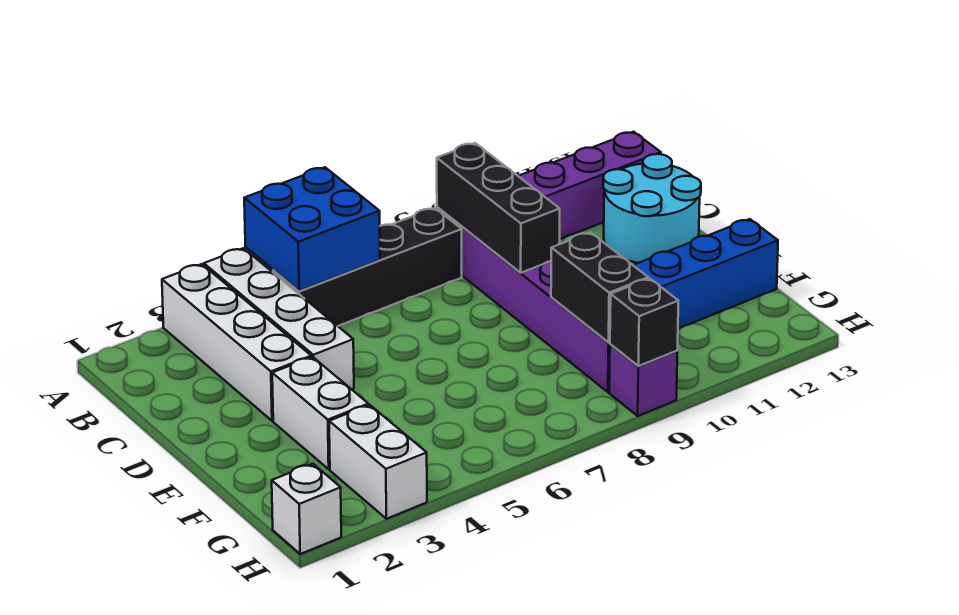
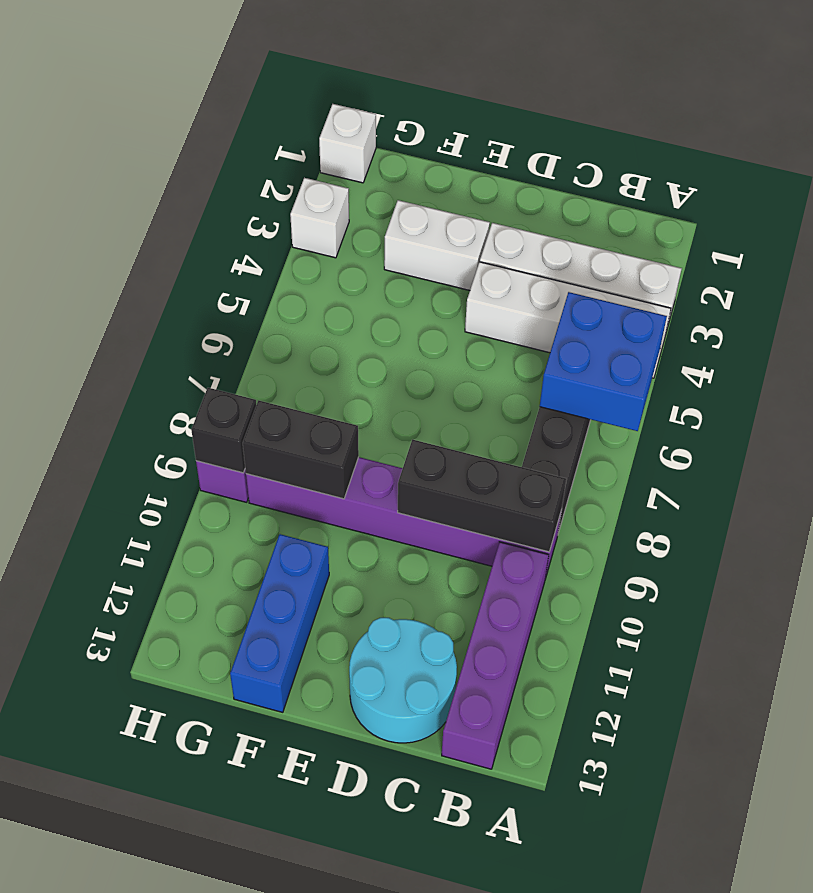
white brick G3:H3 level 1 -> white brick H3 level 1

